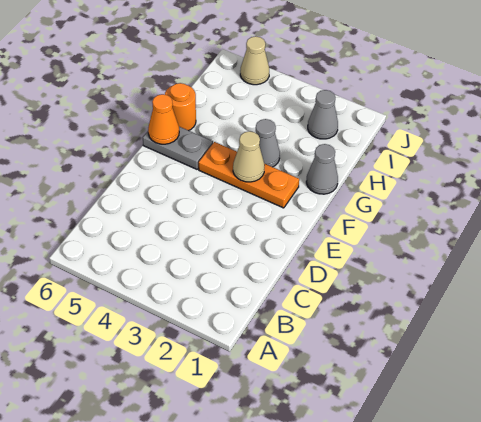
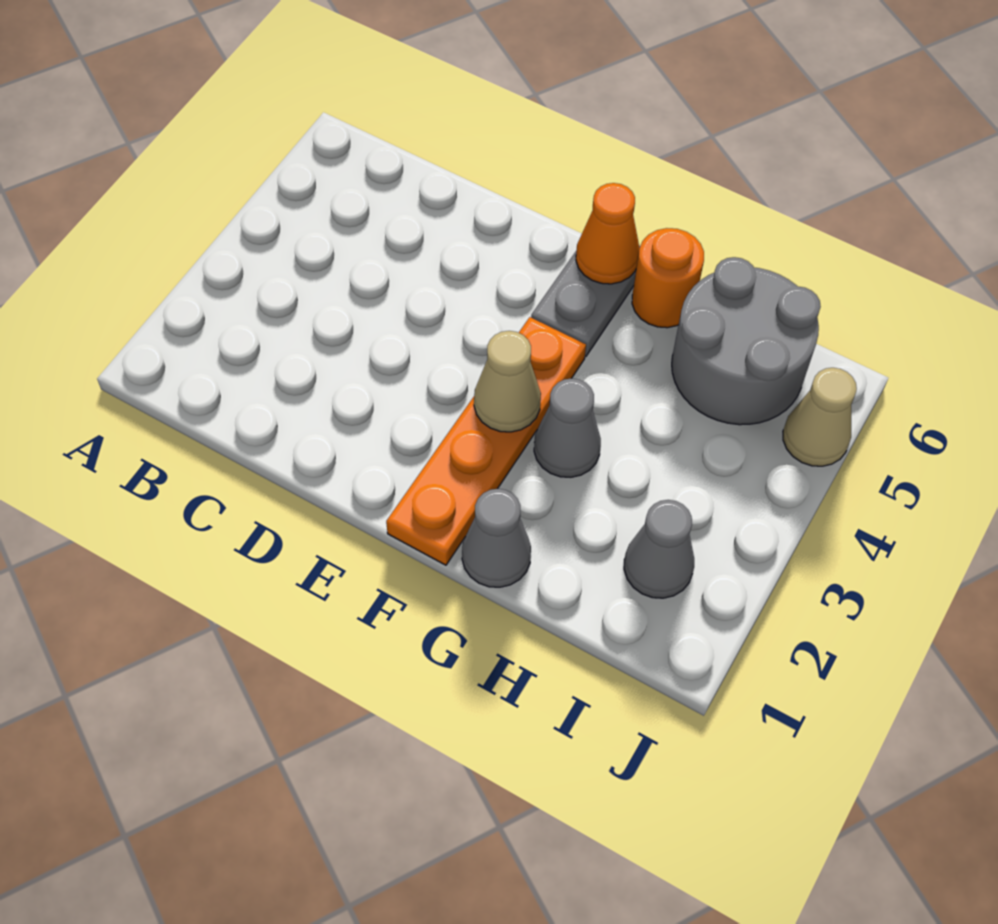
orange plate F2:F4 level 1 -> orange plate F1:F4 level 1
none -> grey round brick H5:I6 level 1

